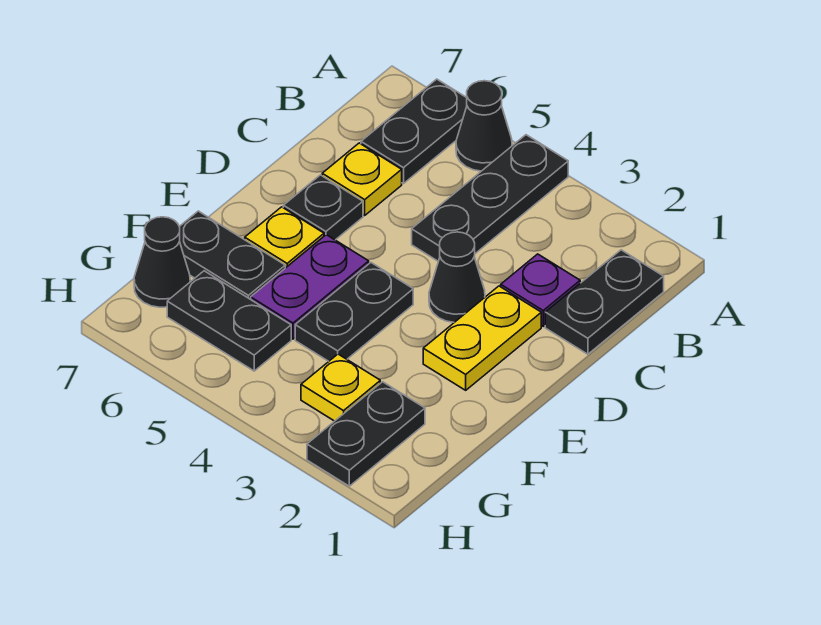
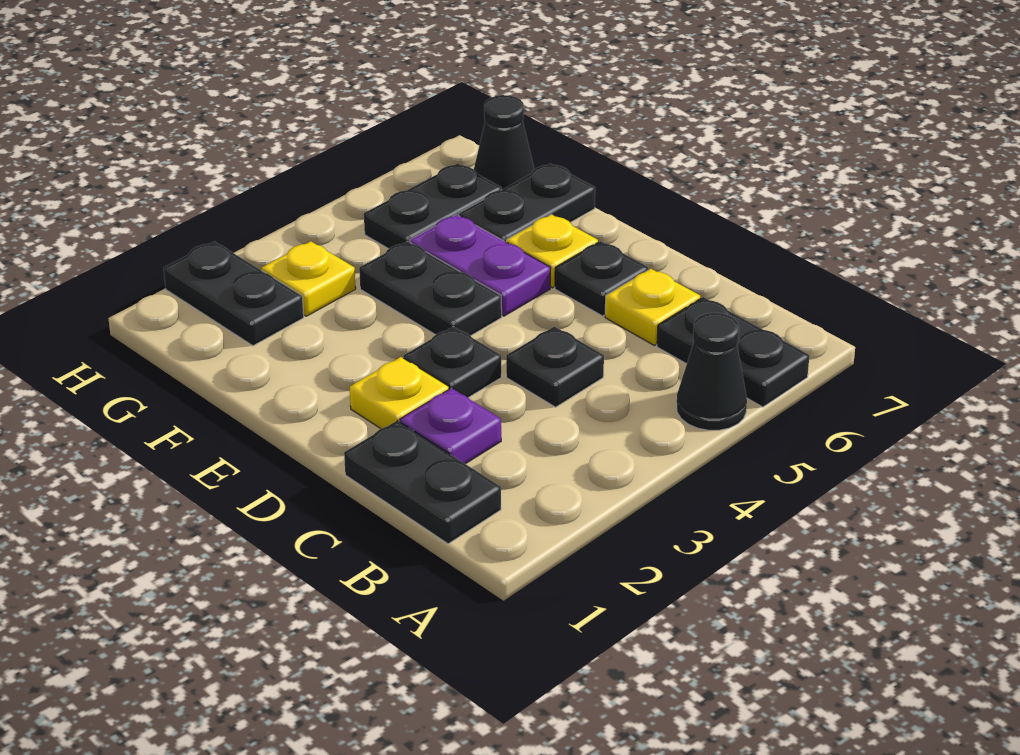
black plate A4:C4 level 1 -> black plate C4 level 1
yellow plate D2:E2 level 1 -> yellow plate D2 level 1
black cone D3 level 1 -> black plate D3 level 1

